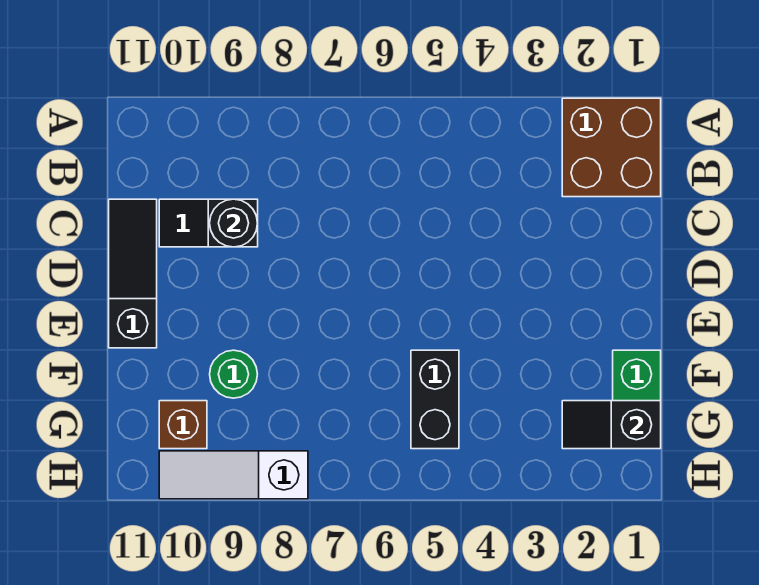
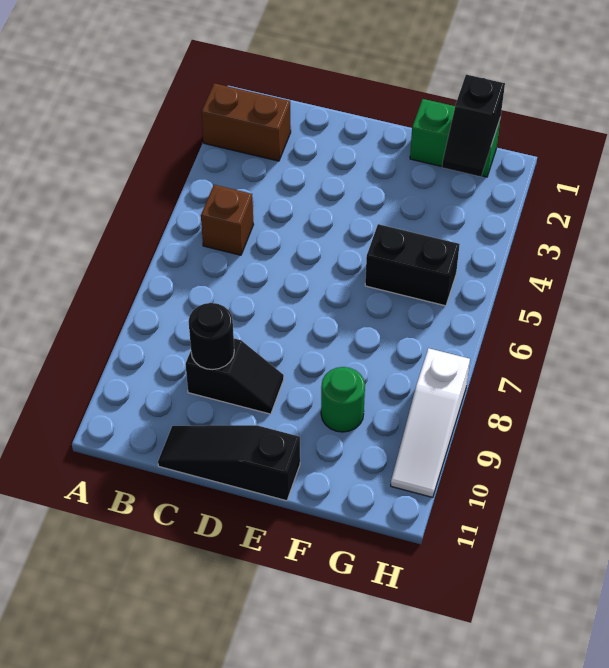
brown brick A1:B2 level 1 -> brown brick A2:B2 level 1
black slope C9:C10 level 1 top 9 -> black slope C9:D9 level 1 top C
brown brick G10 level 1 -> brown brick B5 level 1

